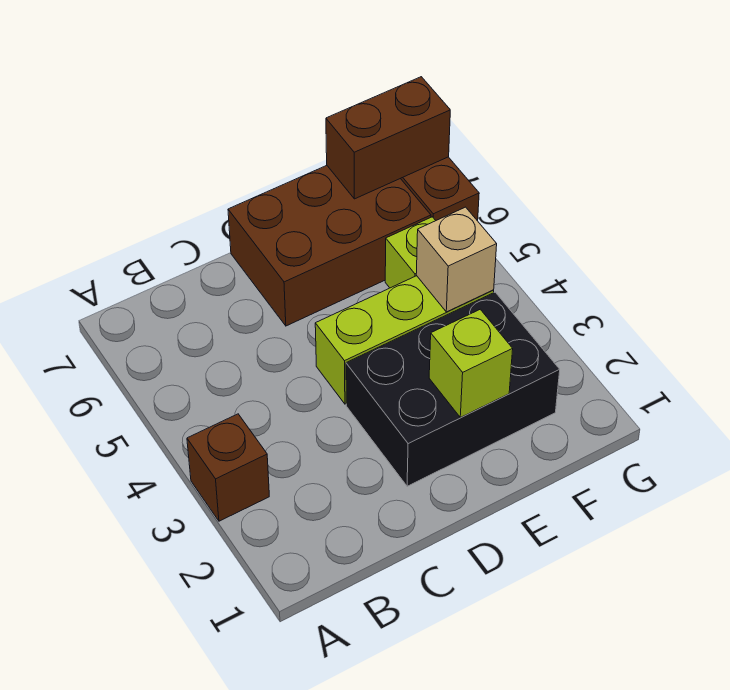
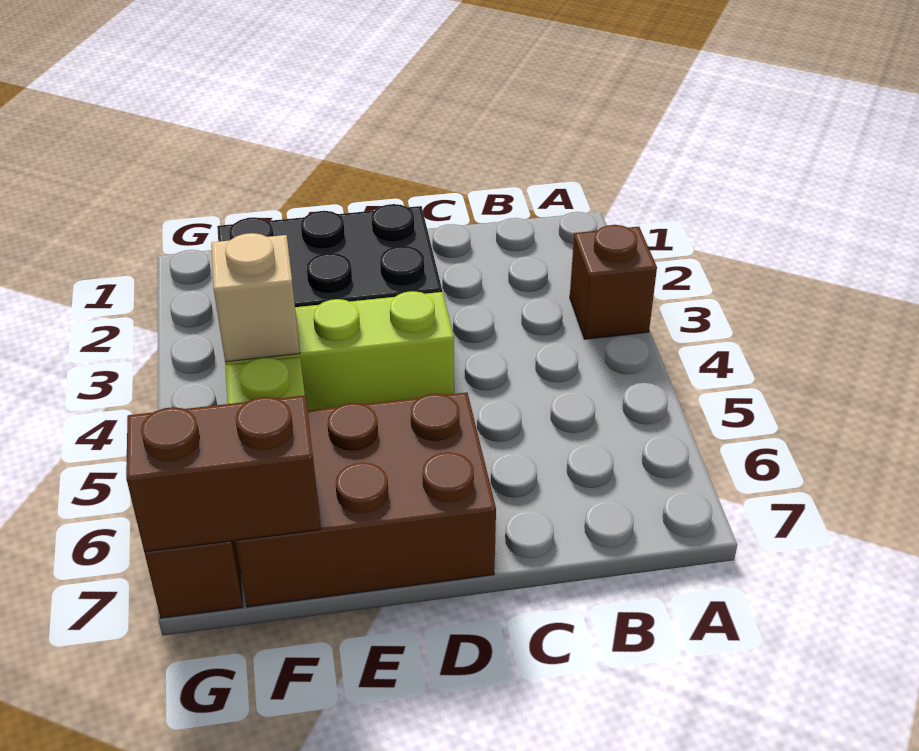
lime brick E2 level 2 -> none

